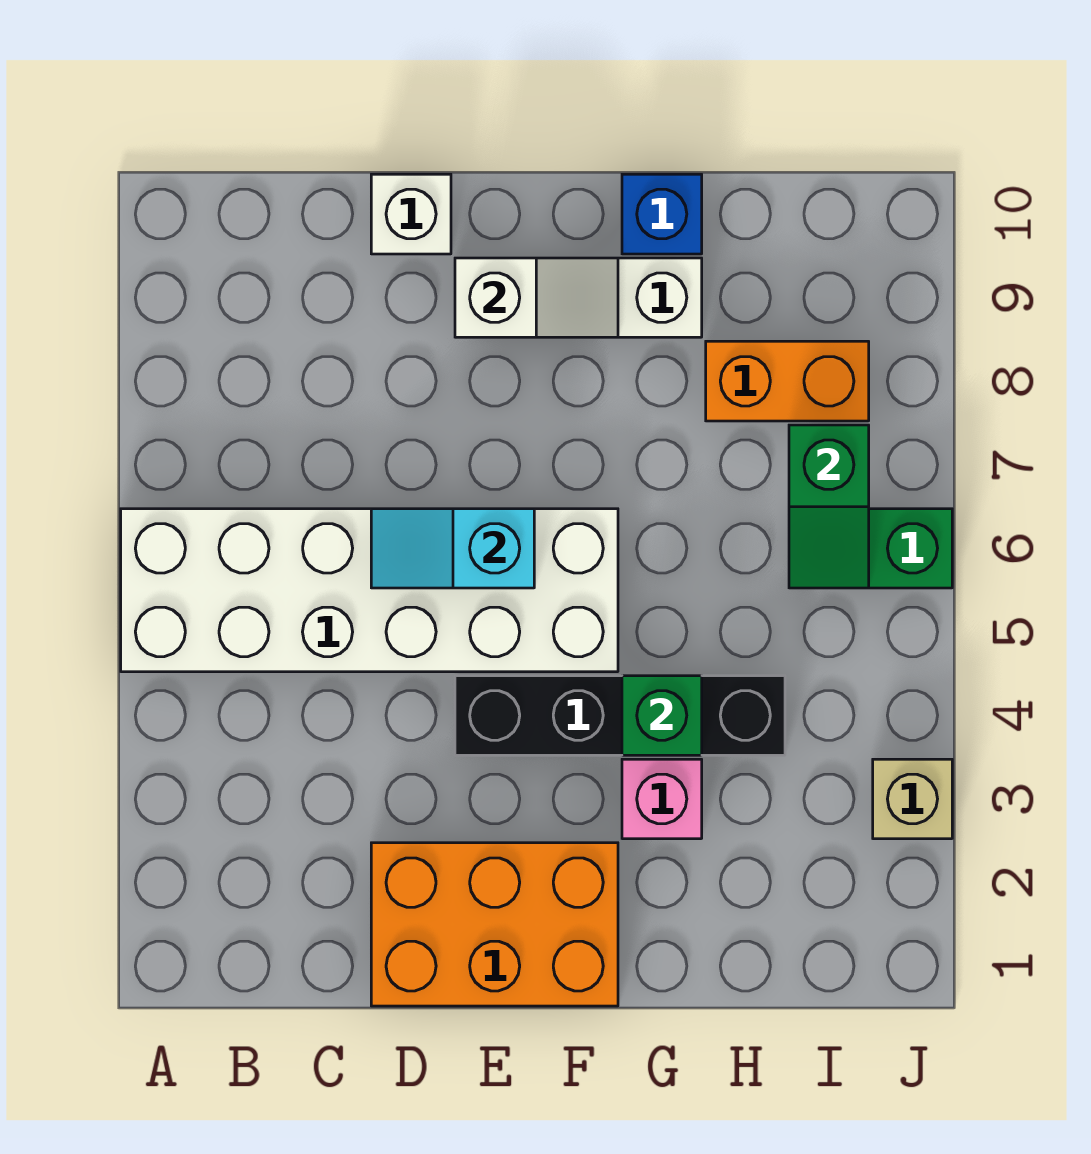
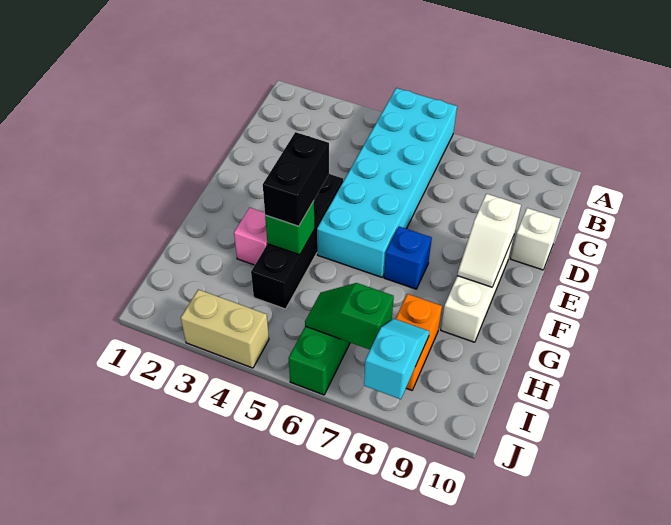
white brick A5:F6 level 1 -> cyan brick A5:F6 level 1
orange brick D1:F2 level 1 -> none
cyan slope D6:E6 level 2 top E -> cyan slope I8:J8 level 2 top J
none -> black brick F4:G4 level 3
blue brick G10 level 1 -> blue brick F7 level 1
tan brick J3 level 1 -> tan brick J3:J4 level 1

